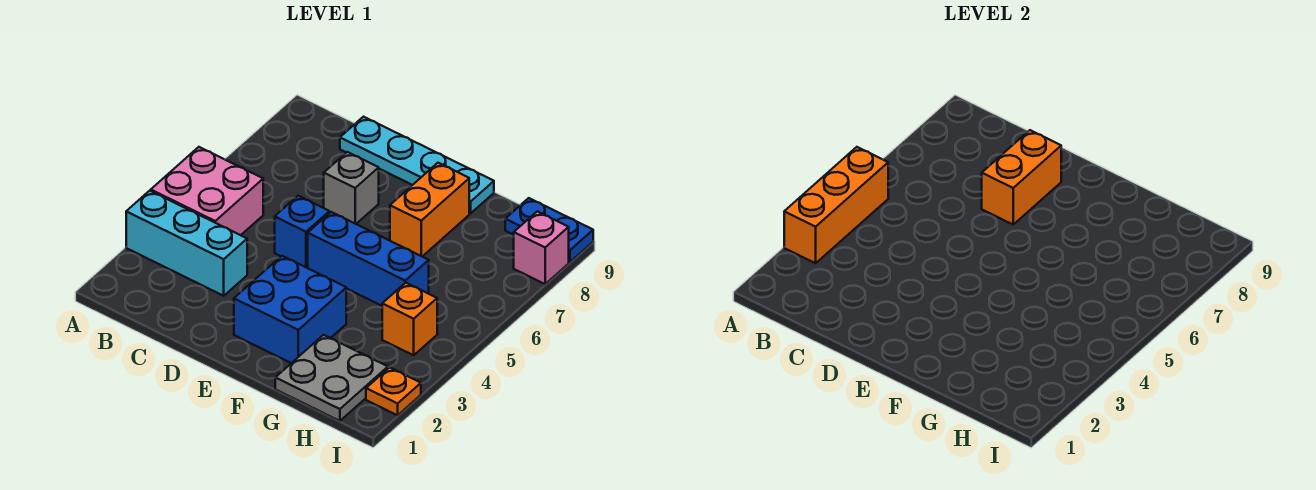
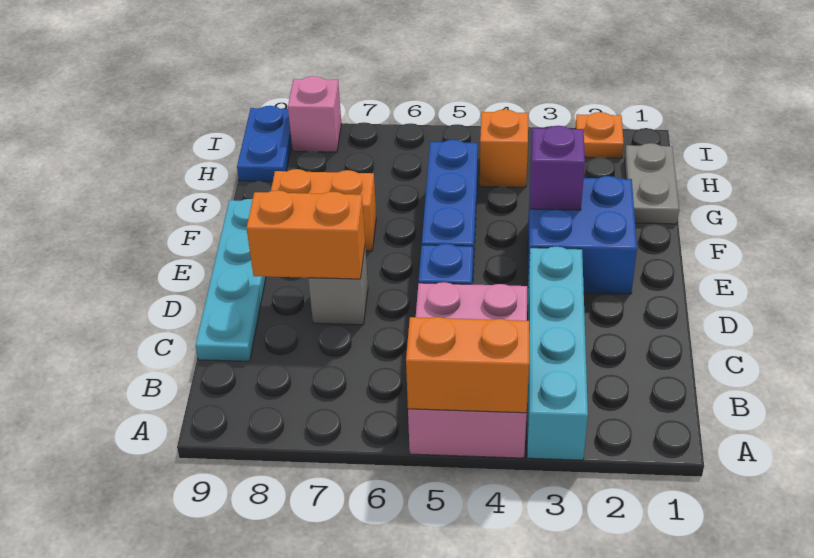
cyan brick A3:C3 level 1 -> cyan brick A3:D3 level 1
orange brick A3:A5 level 2 -> orange brick A4:A5 level 2
pink brick A4:B5 level 1 -> pink brick A4:C5 level 1
none -> purple brick F3 level 2
grey plate G1:H2 level 1 -> grey plate G1:H1 level 1

